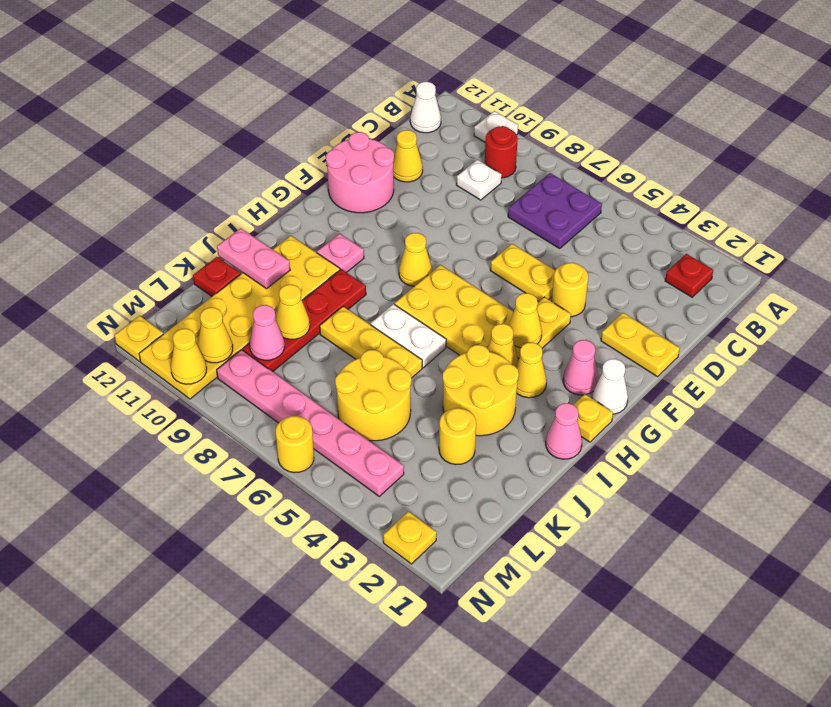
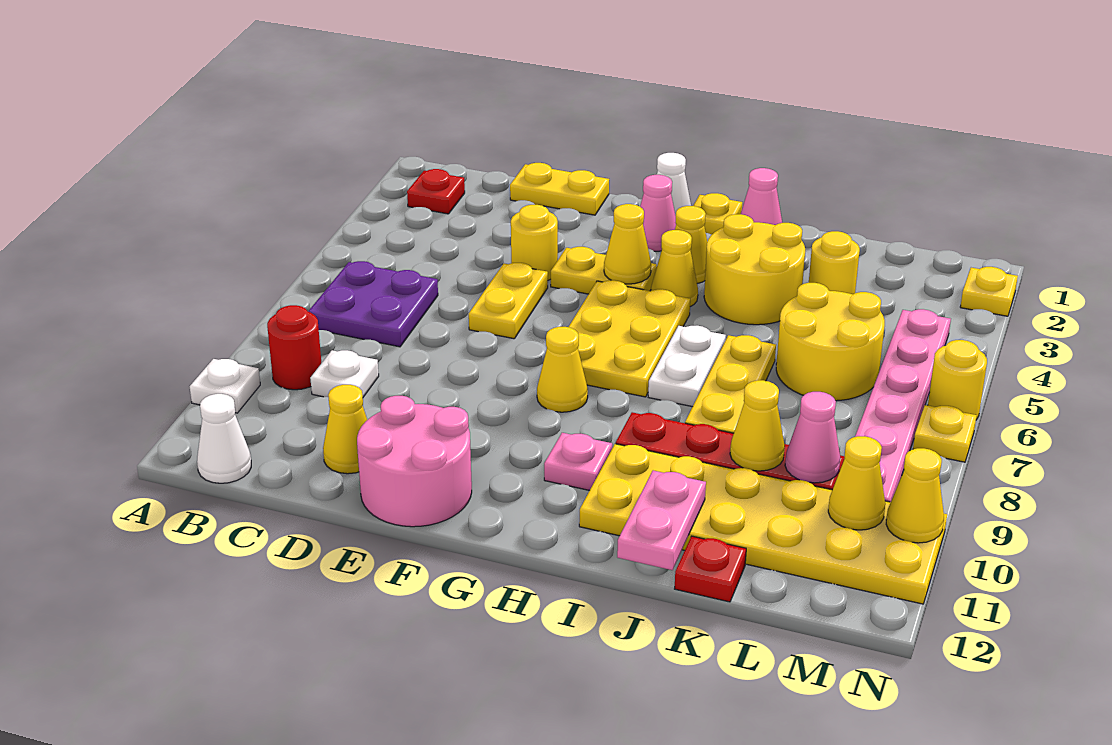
yellow plate E1:E2 level 1 -> yellow plate D1:E1 level 1
yellow plate N12 level 1 -> yellow plate N7 level 1

